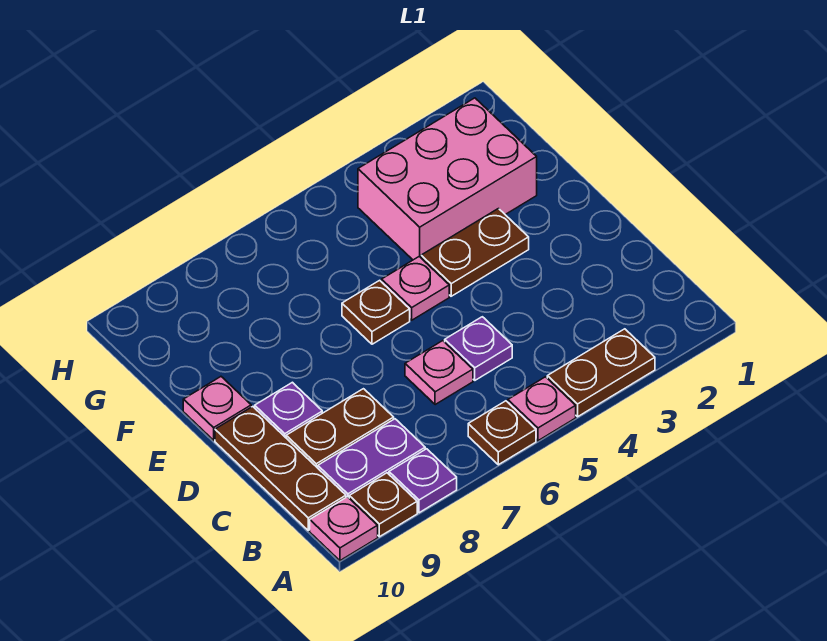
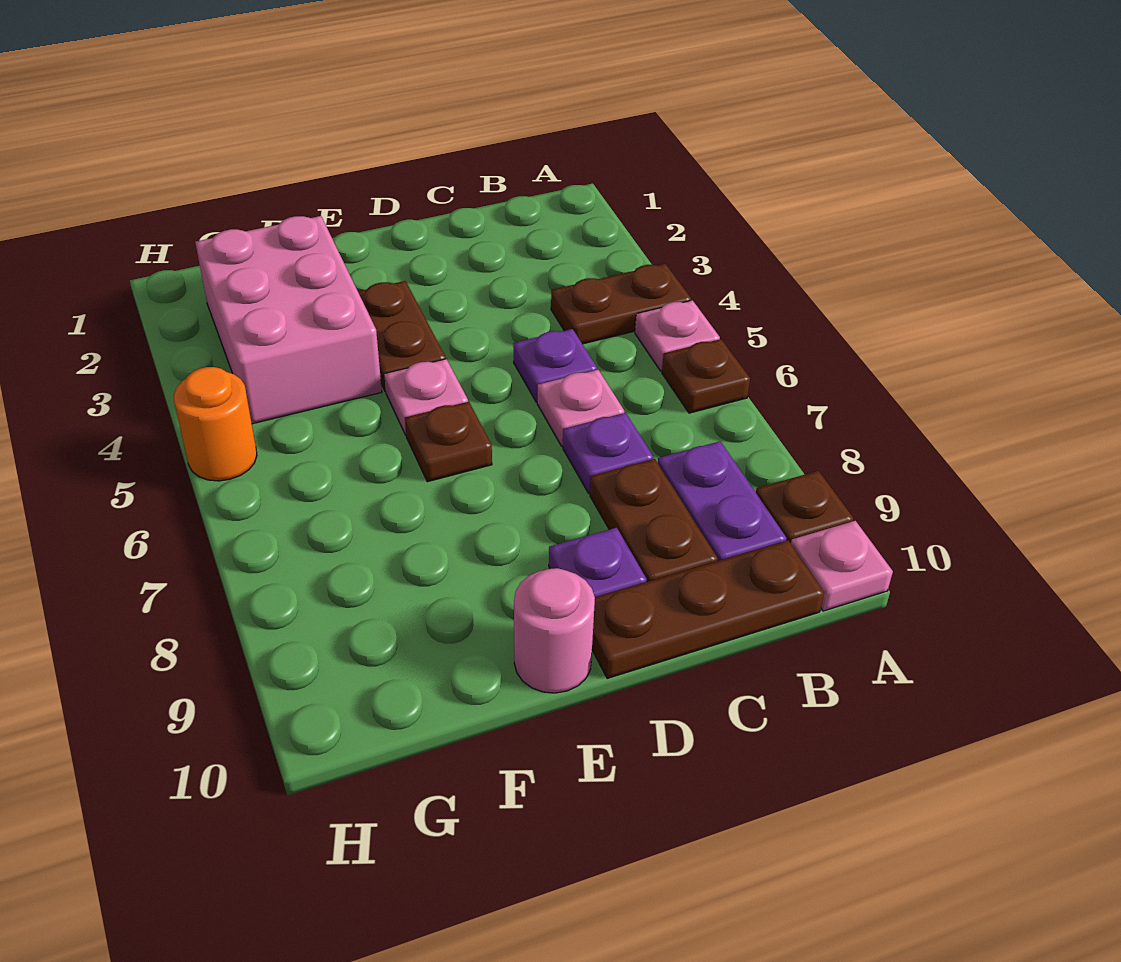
brown plate A3:A4 level 1 -> brown plate A4:B4 level 1
purple plate A8 level 1 -> purple plate C7 level 1
pink plate E10 level 1 -> pink round brick E10 level 1
none -> orange round brick H5 level 1

